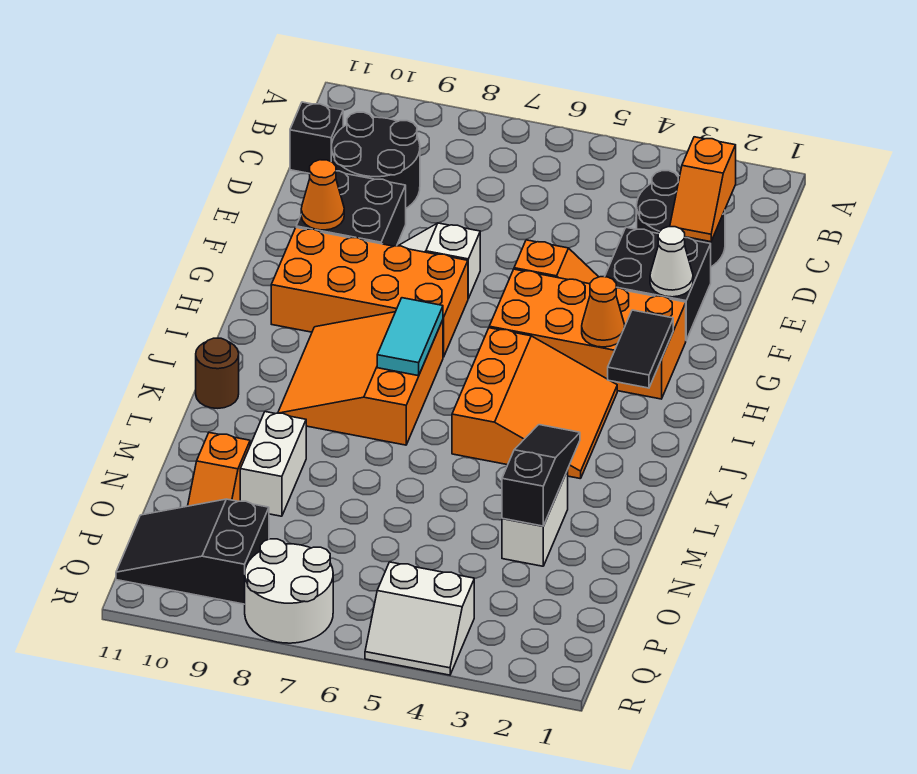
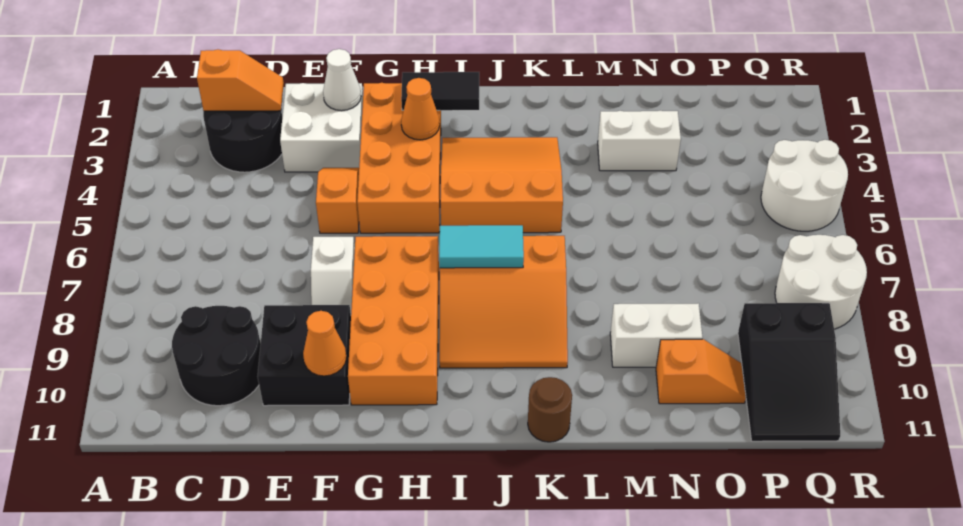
black brick C11 level 1 -> none
black brick E2:F3 level 1 -> white brick E2:F3 level 1
black slope L3:N3 level 2 top N -> none
white slope Q4:R5 level 1 top Q -> white round brick Q4:R5 level 1

